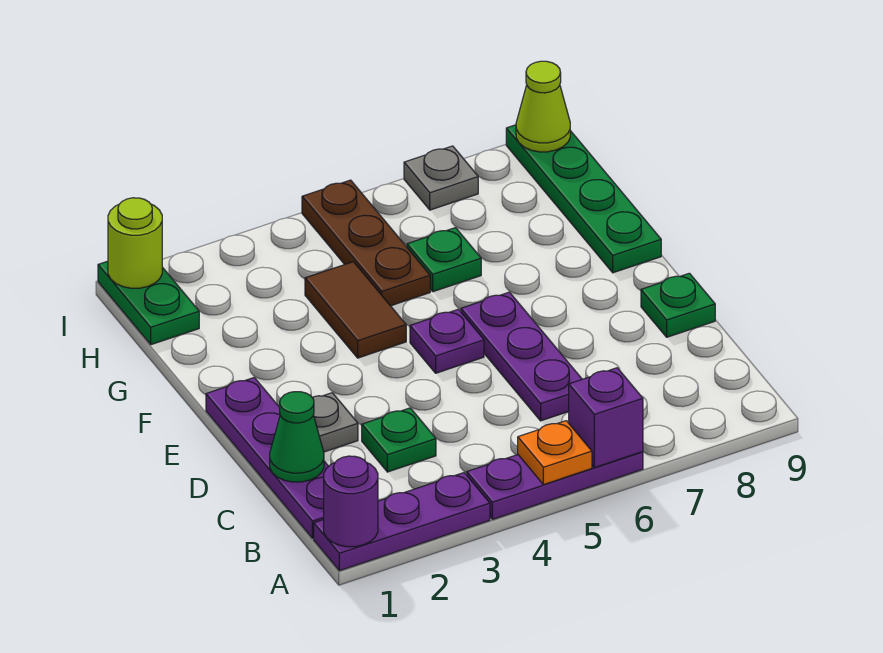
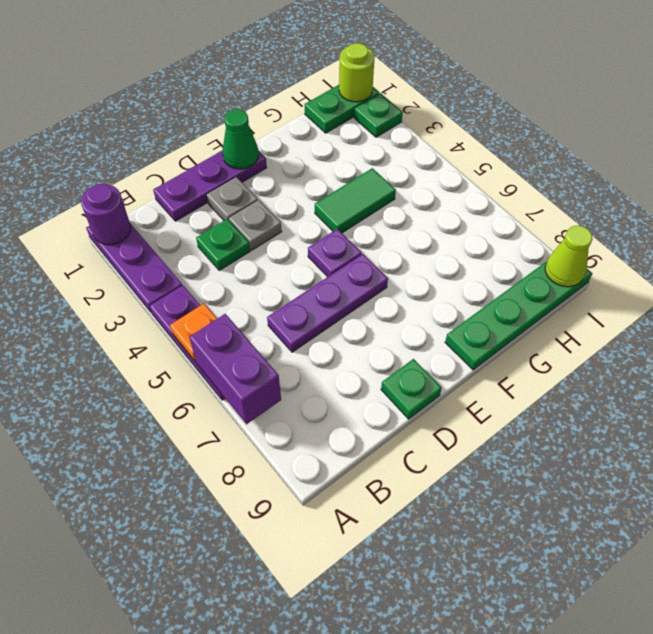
purple brick A6 level 2 -> purple brick A6:A7 level 2
purple plate B1:E1 level 1 -> purple plate C1:E1 level 1
green cone C1 level 2 -> green cone E1 level 2
brown tile F4:G4 level 1 -> green tile F4:G4 level 1
brown plate G5:I5 level 1 -> none
green plate G6 level 1 -> green plate I2 level 1
grey plate I7 level 1 -> grey plate D3 level 1

